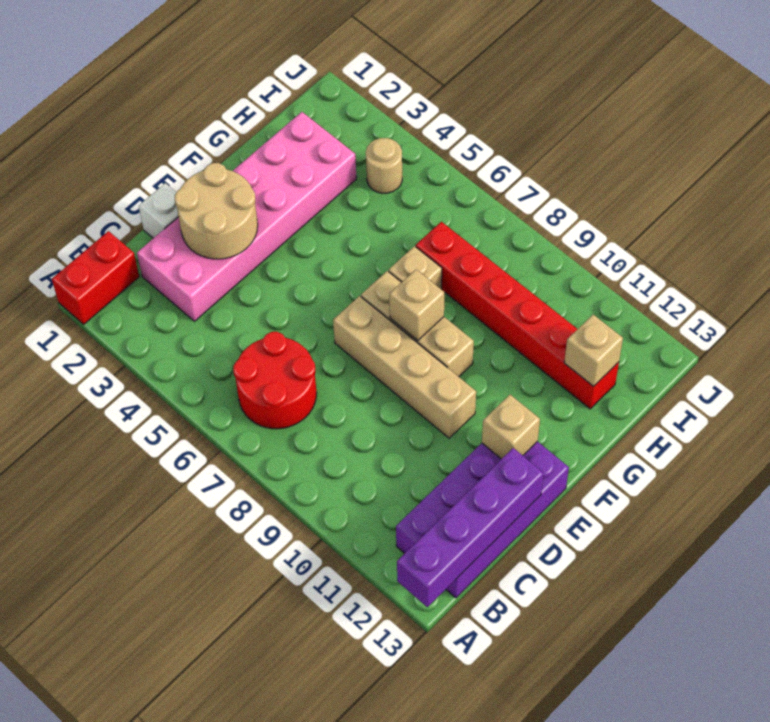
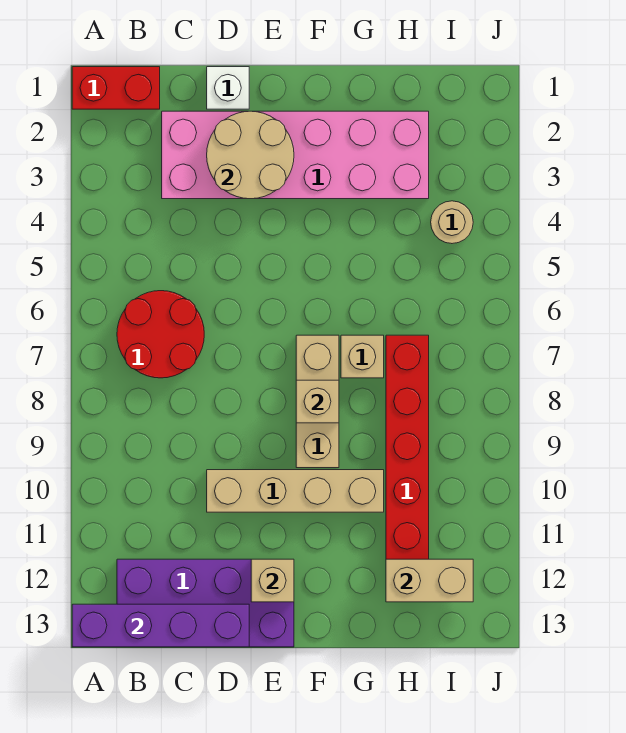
tan brick E7:E10 level 1 -> tan brick D10:G10 level 1
tan brick H12 level 2 -> tan brick H12:I12 level 2

